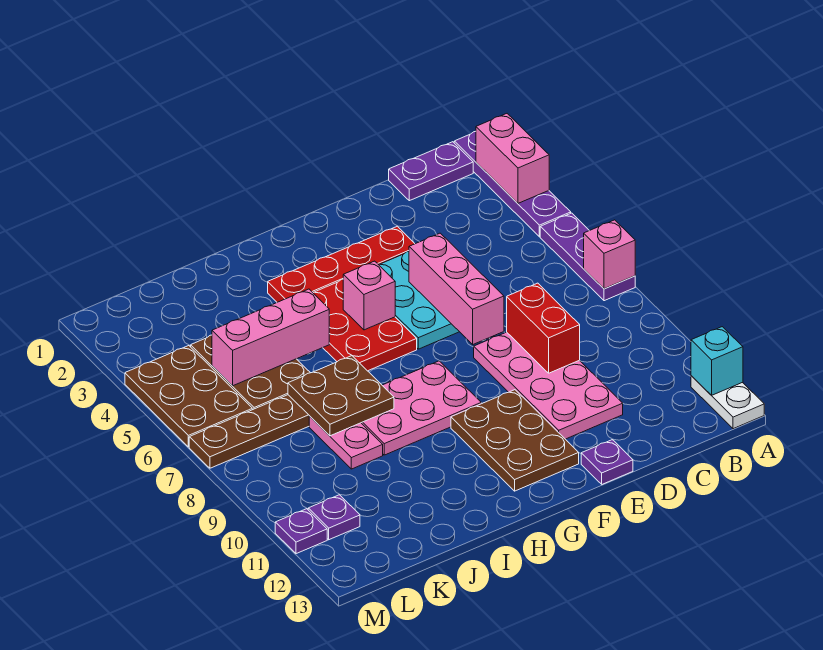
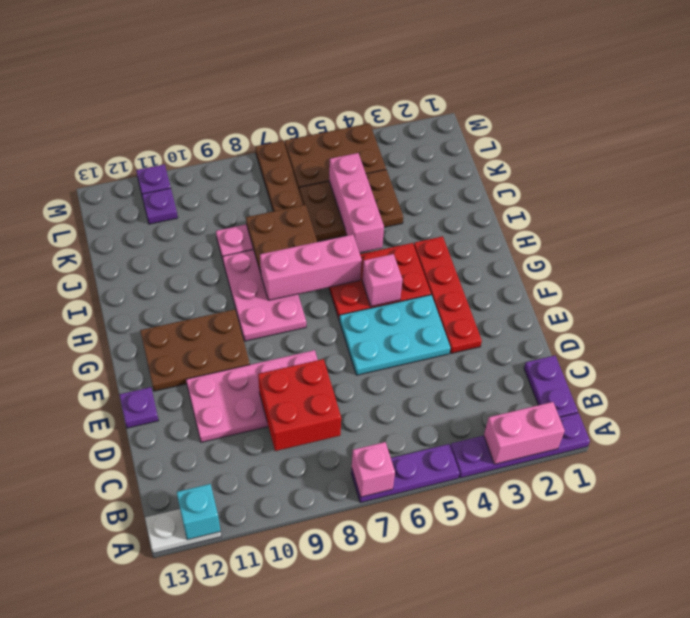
red brick D8:D9 level 2 -> red brick C8:D9 level 2
pink brick E5:E7 level 2 -> pink brick H6:H8 level 2

